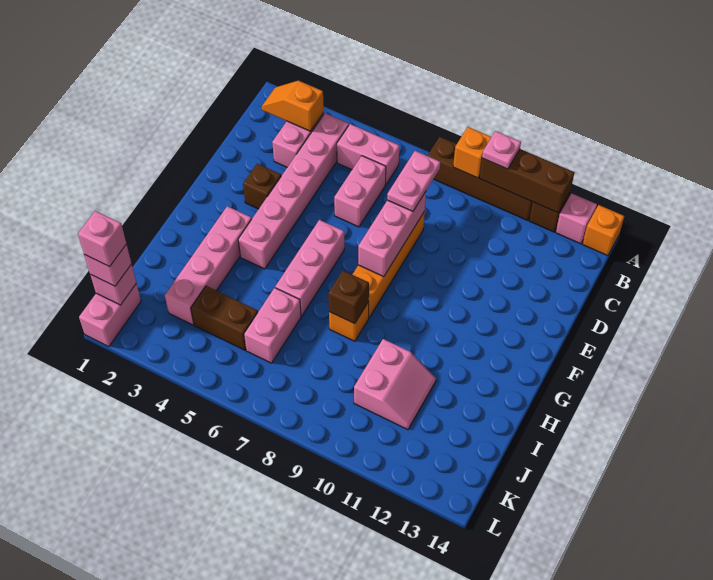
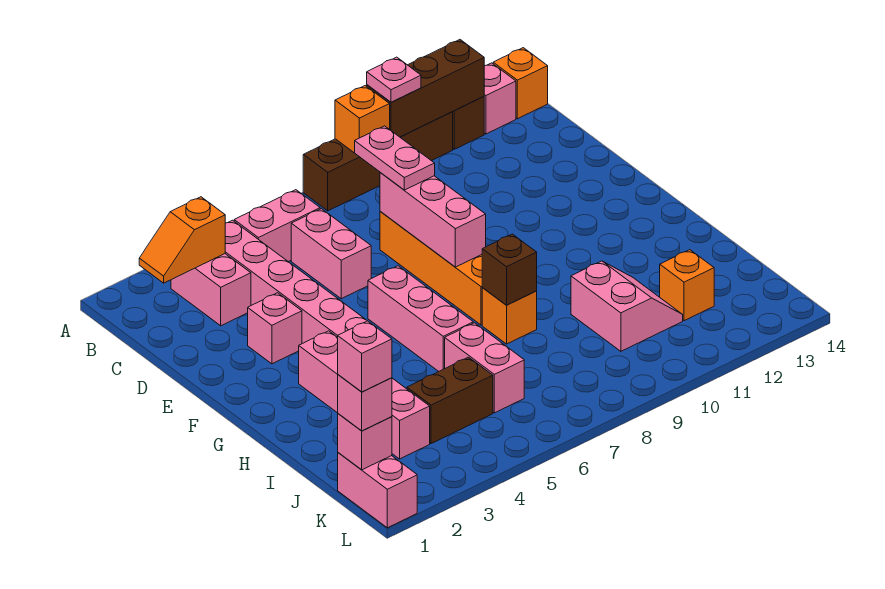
brown brick E3 level 1 -> pink brick E3 level 1
none -> orange brick J12 level 1

